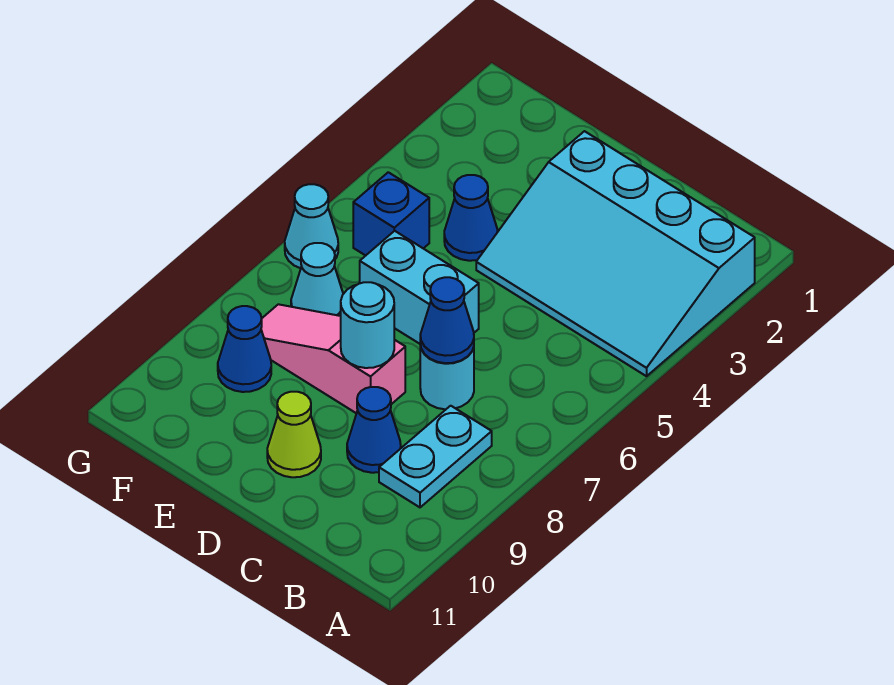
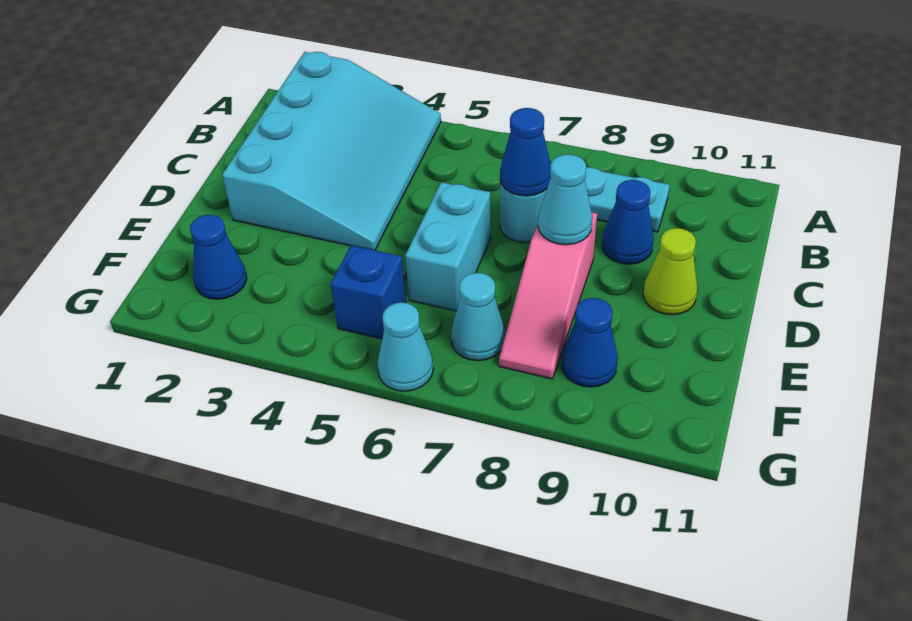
cyan round brick D8 level 2 -> cyan cone D8 level 2
blue cone E4 level 1 -> blue cone F2 level 1

